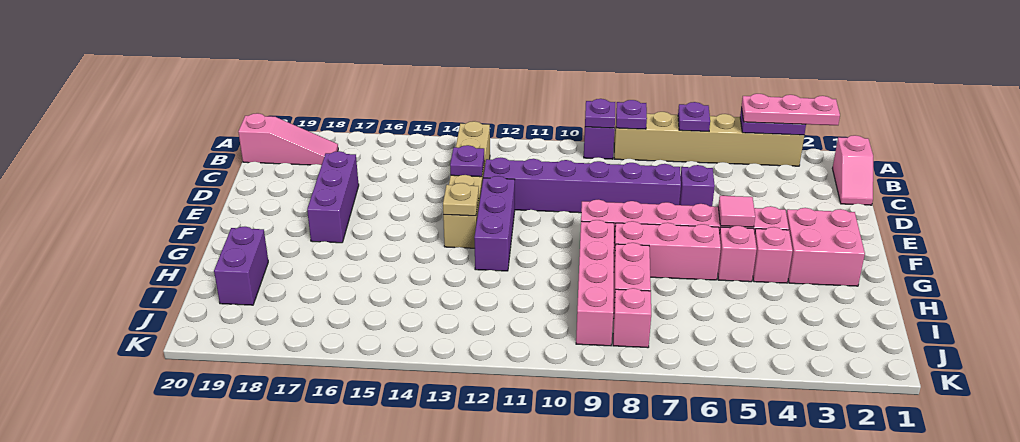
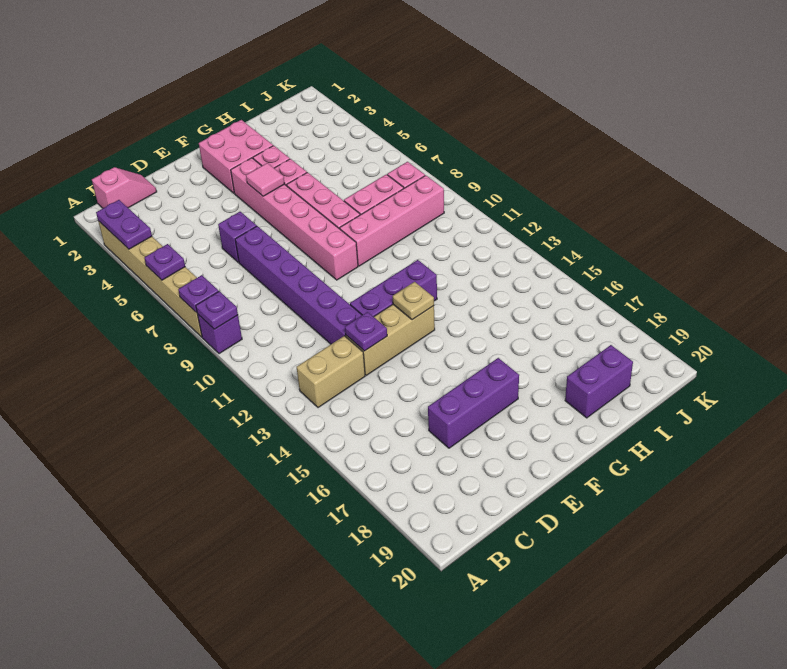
pink plate A2:A4 level 3 -> none
pink slope B18:B20 level 1 top 20 -> none

